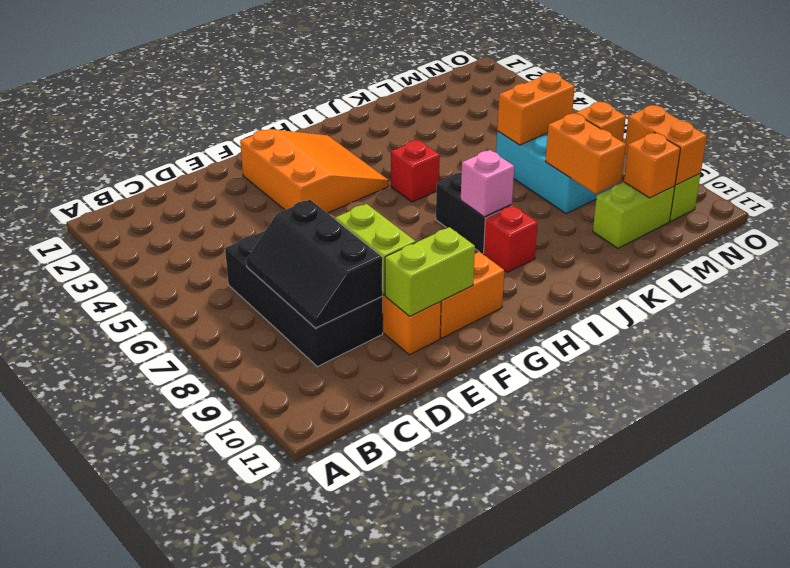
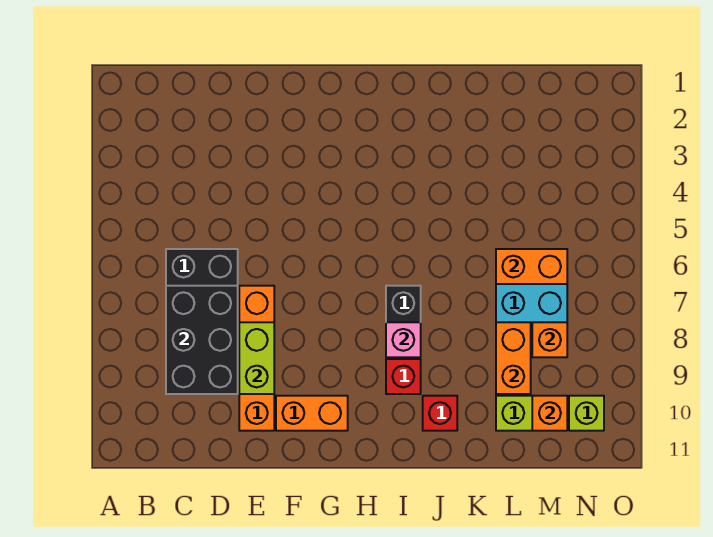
black slope C7:D9 level 2 top D -> black brick C7:D9 level 2
lime brick E10:F10 level 2 -> none
orange slope F2:H4 level 1 top F -> none
red brick I5 level 1 -> red brick J10 level 1
orange brick N9:N10 level 2 -> none

